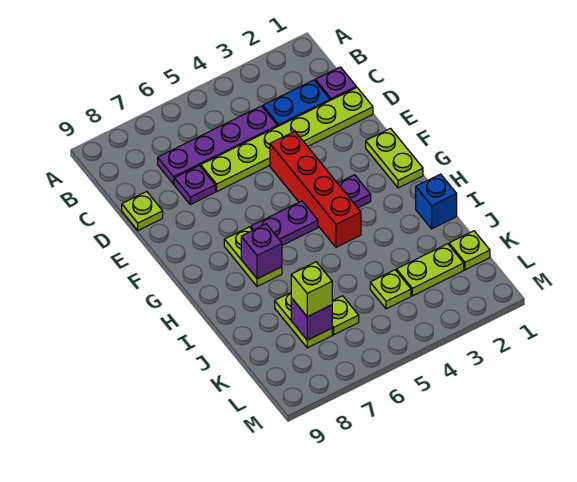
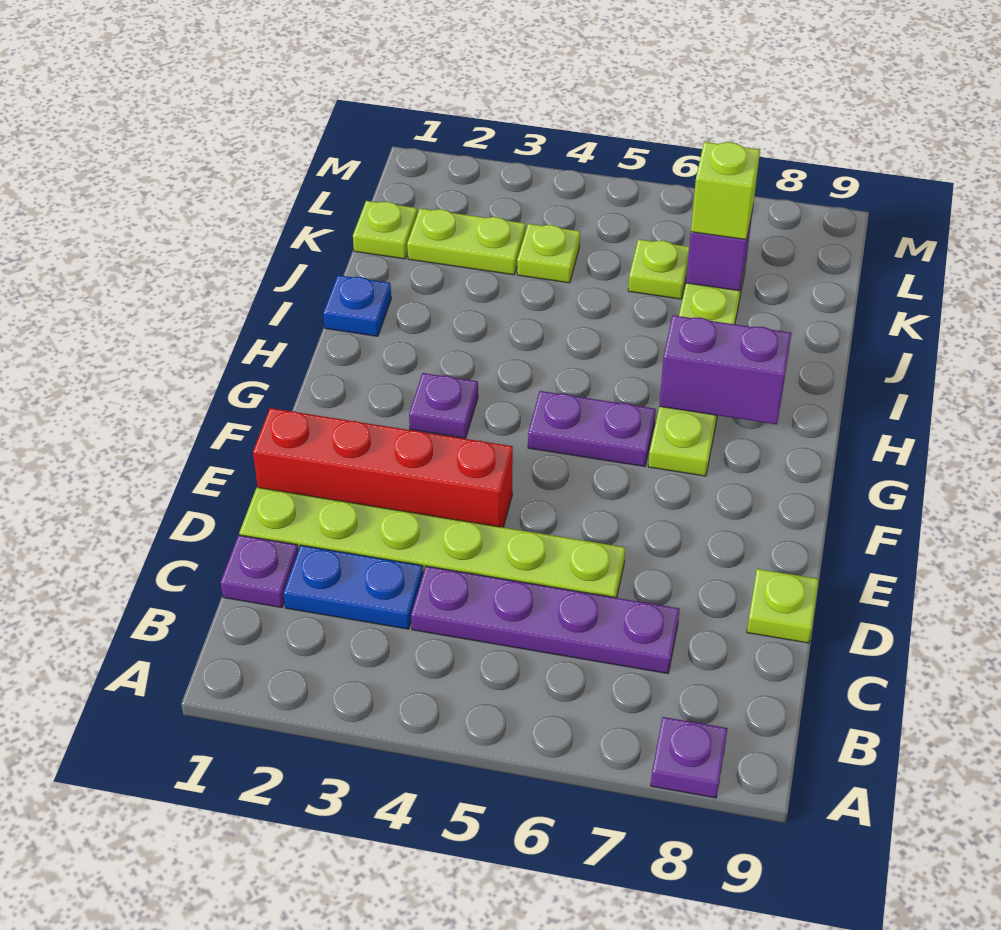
purple plate D7 level 1 -> purple plate A8 level 1
red brick E4:H4 level 1 -> red brick E1:E4 level 1
lime plate F1:G1 level 1 -> none
purple brick H7 level 2 -> purple brick H7:H8 level 2
blue brick I1 level 1 -> blue plate I1 level 1

